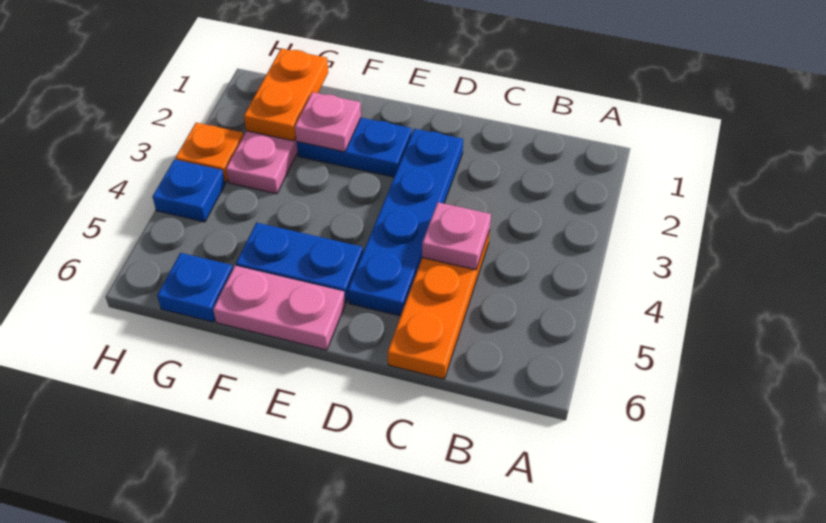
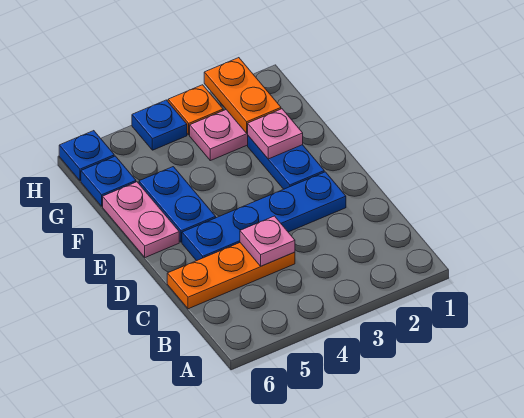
orange plate G1:G2 level 2 -> orange plate G2:H2 level 2
none -> blue plate H6 level 1

